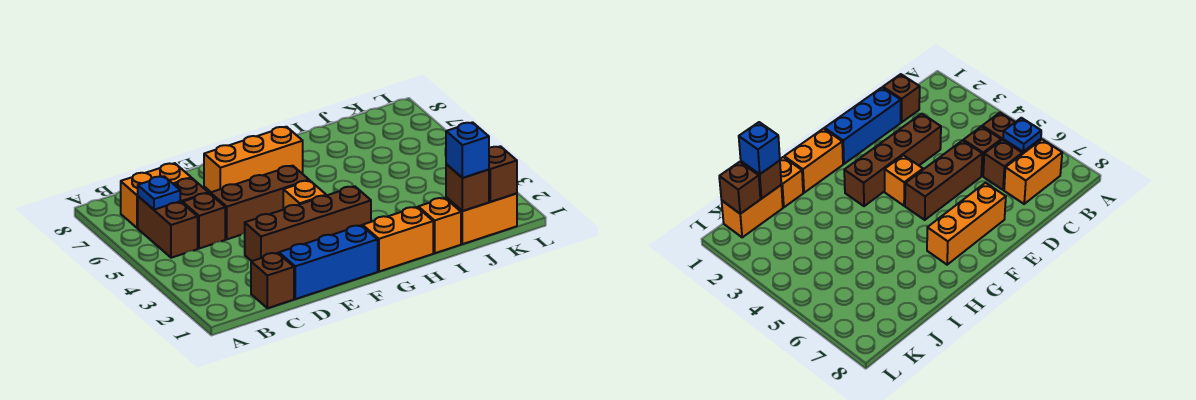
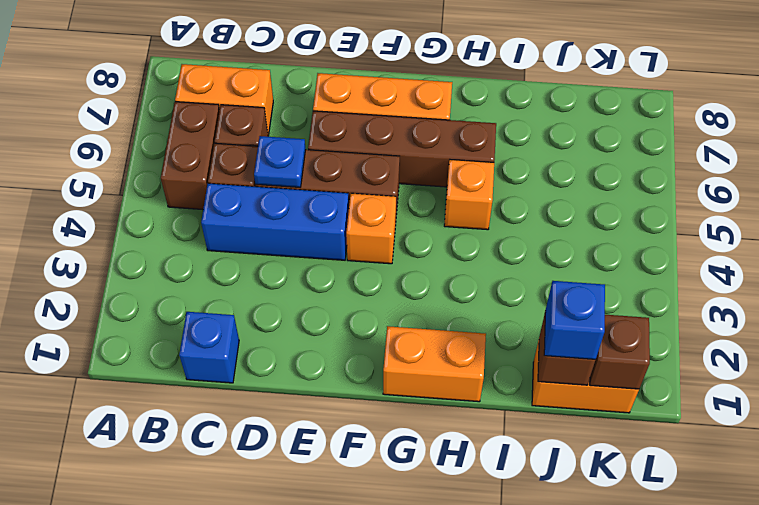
blue plate B6 level 2 -> blue plate D5 level 2
brown brick C1 level 1 -> blue brick C1 level 1
blue brick D1:F1 level 1 -> blue brick C4:E4 level 1
brown brick D3:G3 level 1 -> brown brick E6:H6 level 1
orange brick I1 level 1 -> orange brick H5 level 1

